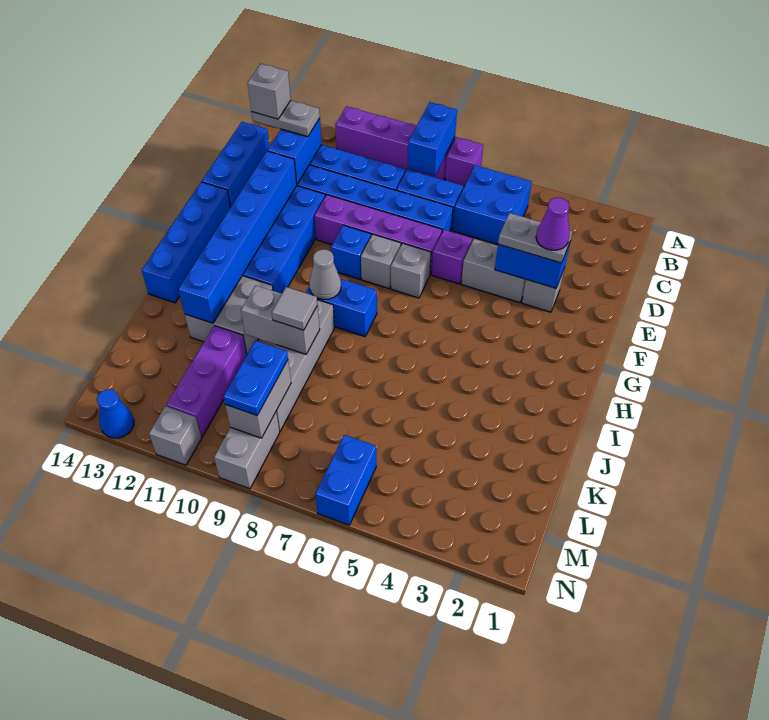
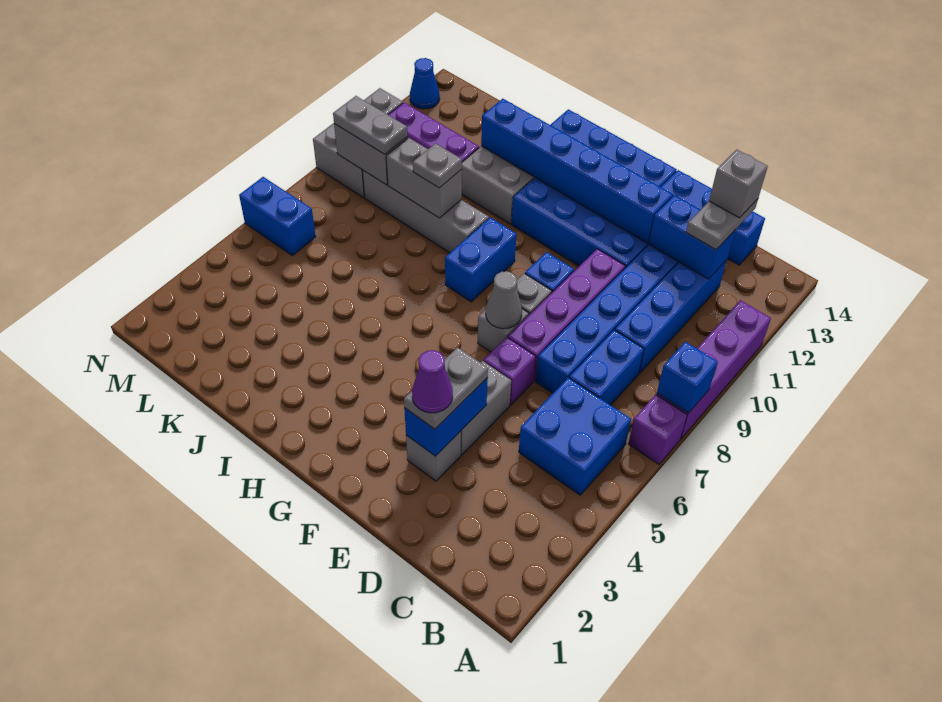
blue brick A8:B8 level 2 -> blue brick A8 level 2
grey cone H9 level 2 -> grey cone F7 level 2
grey brick J9:J10 level 2 -> grey brick J9:K9 level 2
grey tile J9 level 3 -> grey plate J9 level 3
blue plate L9:M9 level 3 -> grey plate L9:M9 level 3

